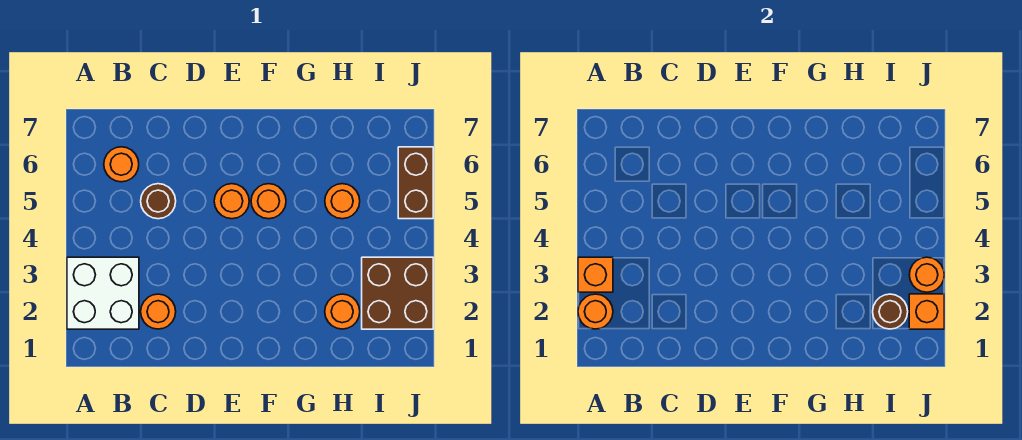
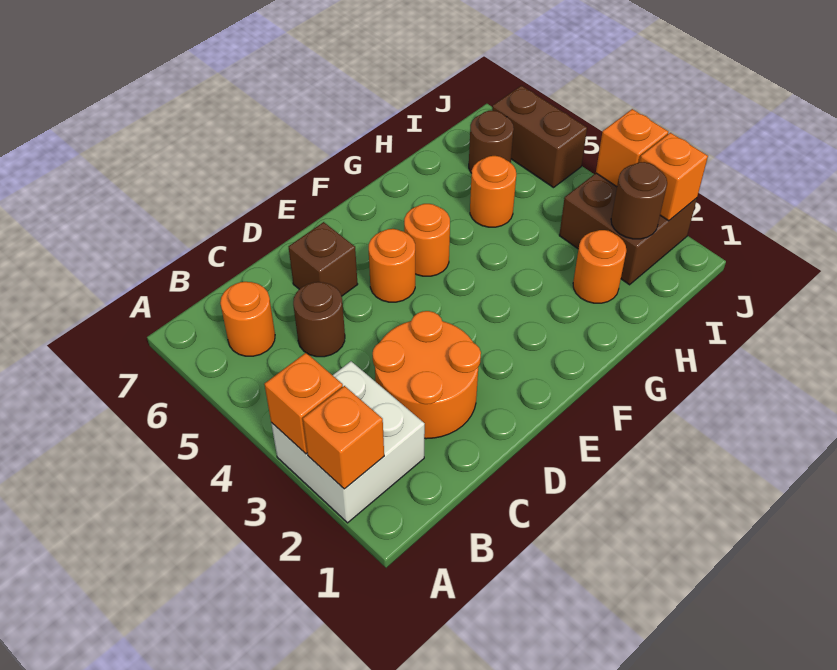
orange round brick A2 level 2 -> orange brick A2 level 2
orange round brick C2 level 1 -> orange round brick C2:D3 level 1
none -> brown brick D6 level 1
none -> brown round brick I6 level 1
orange round brick J3 level 2 -> orange brick J3 level 2

